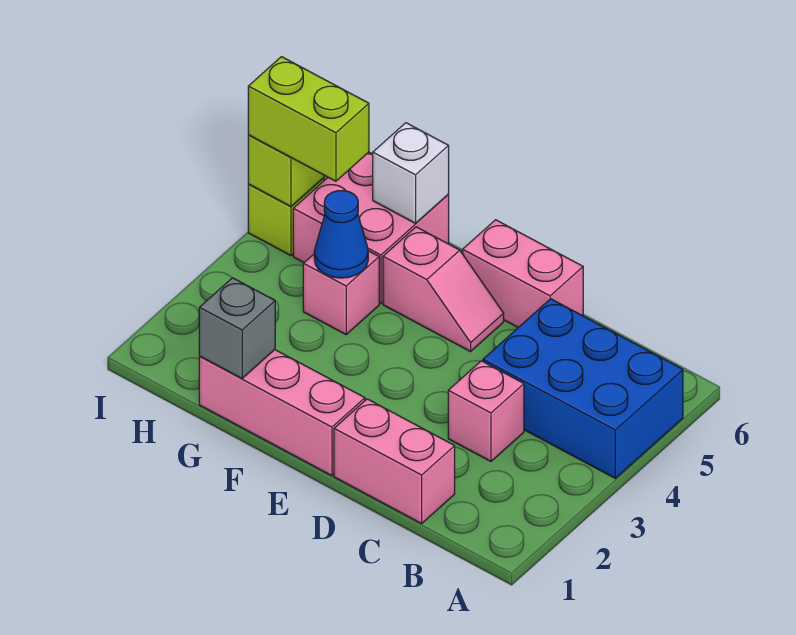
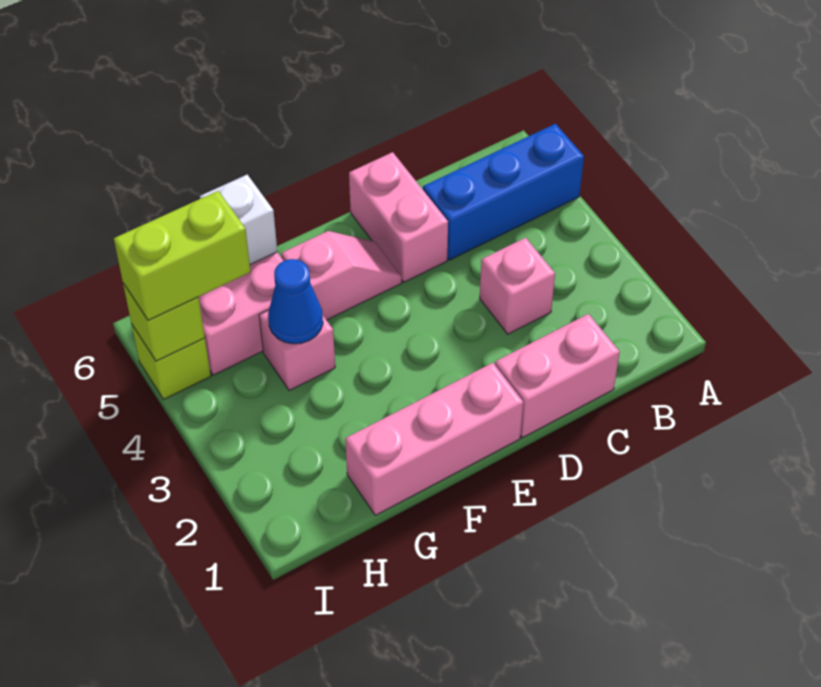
blue brick A4:C5 level 1 -> blue brick A5:C5 level 1
pink brick D6:E6 level 1 -> pink brick D5:D6 level 1
grey brick G1 level 2 -> none

